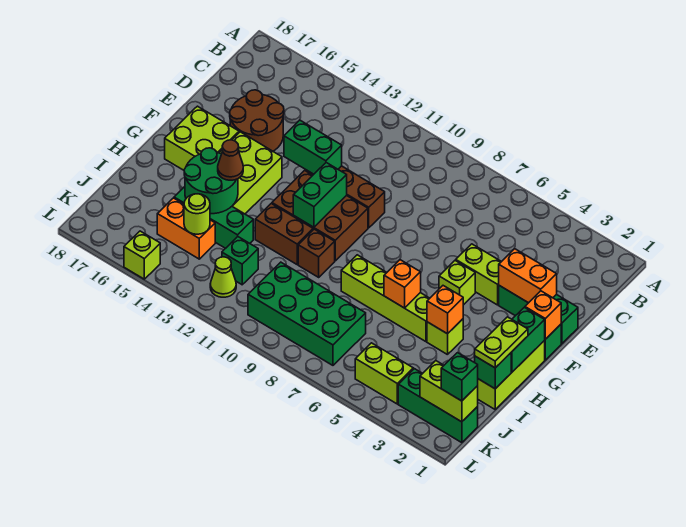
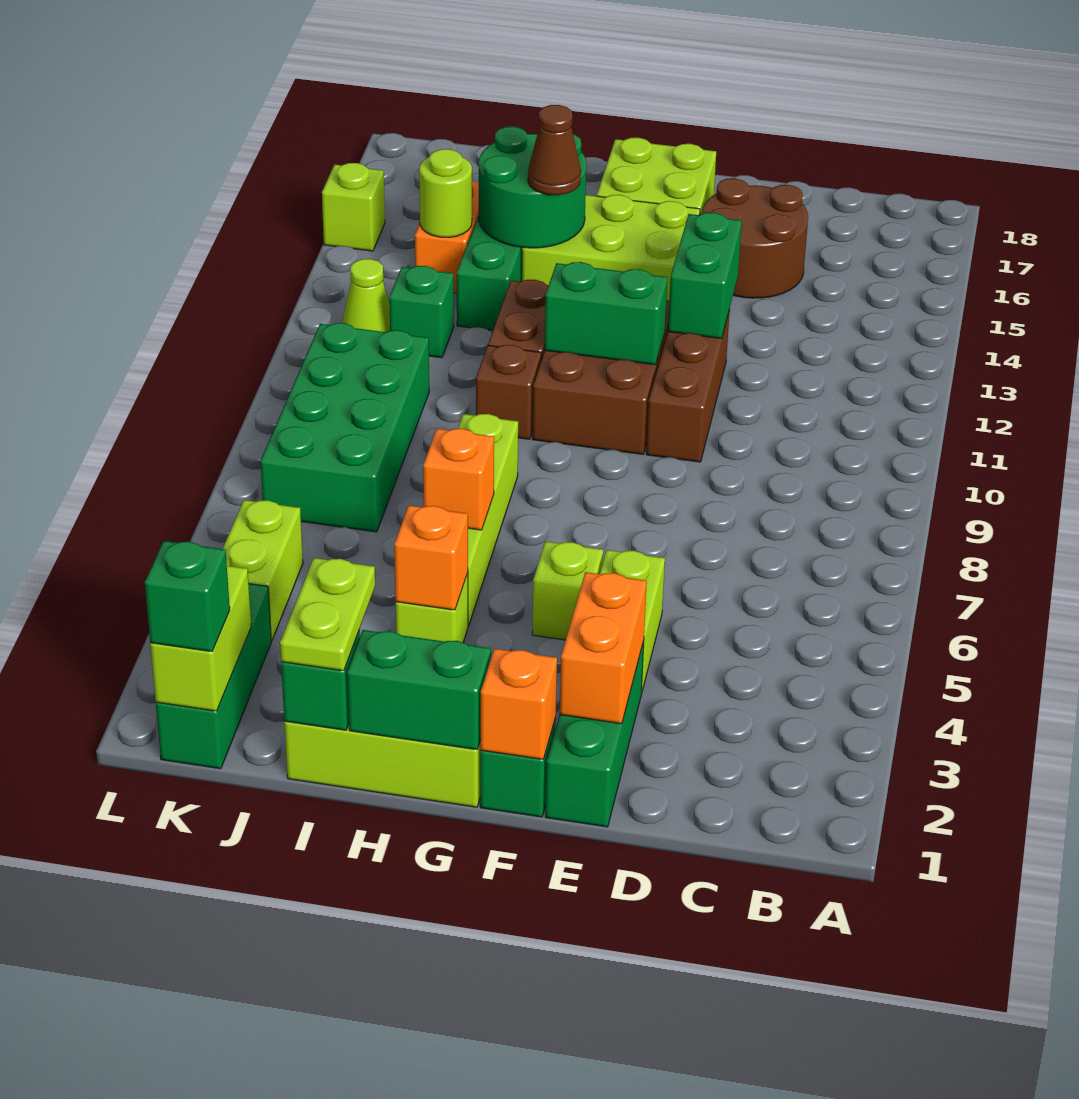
lime plate H1:I1 level 3 -> lime plate I1:I2 level 3

